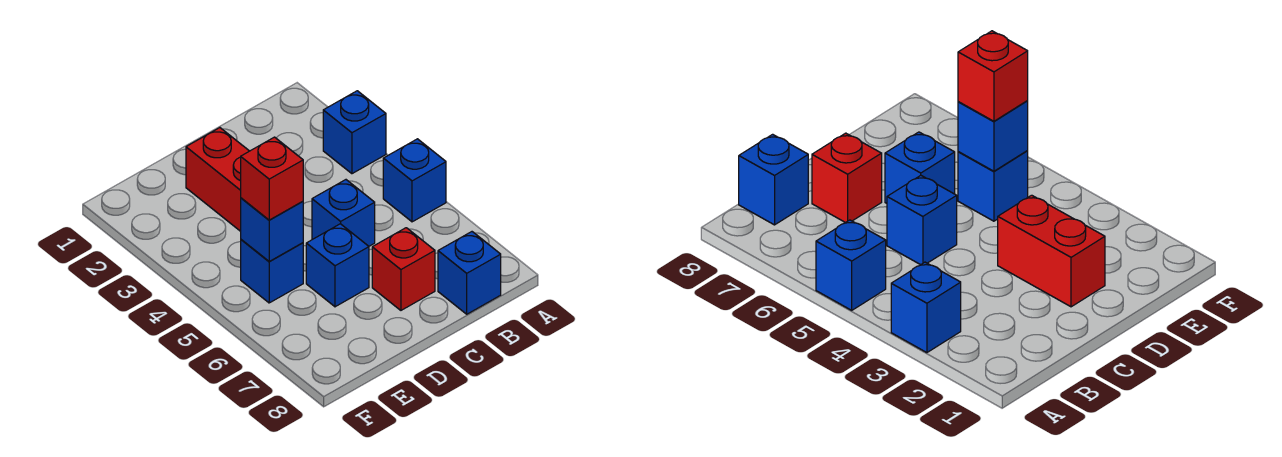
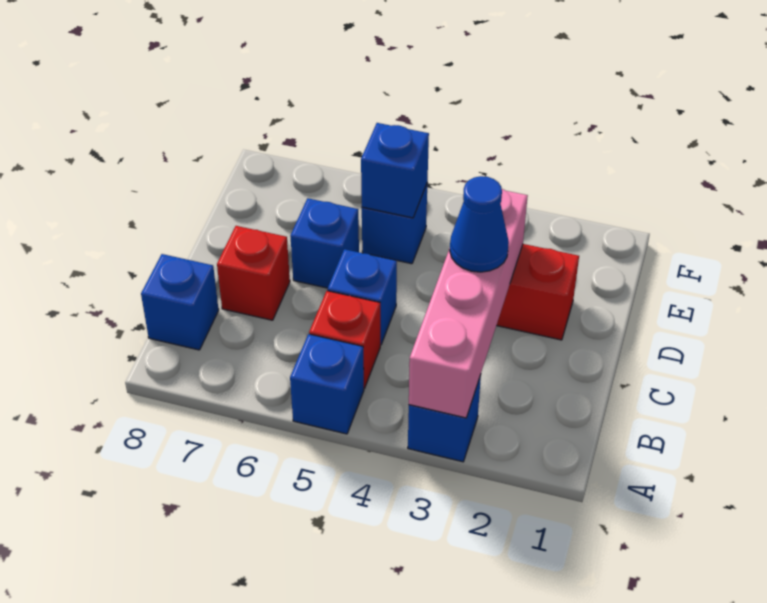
none -> pink brick A3:D3 level 2
none -> blue cone C3 level 3
red brick E5 level 3 -> red brick B5 level 1

